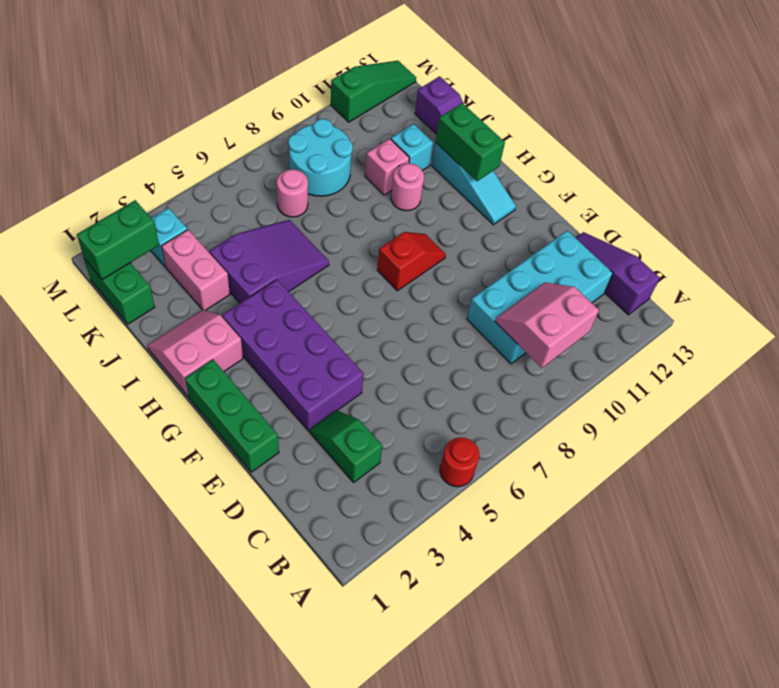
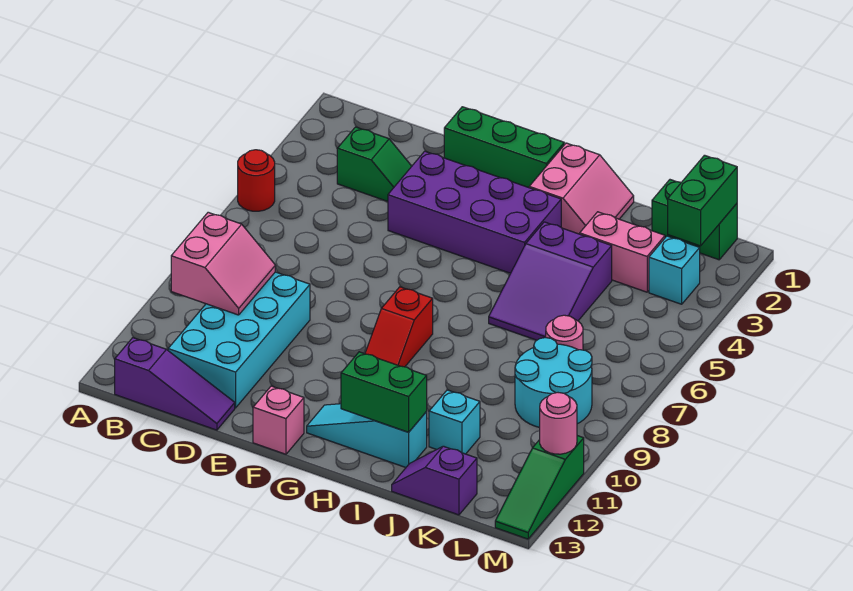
pink round brick I10 level 1 -> pink round brick M11 level 2
pink brick J10 level 1 -> pink brick F13 level 1

